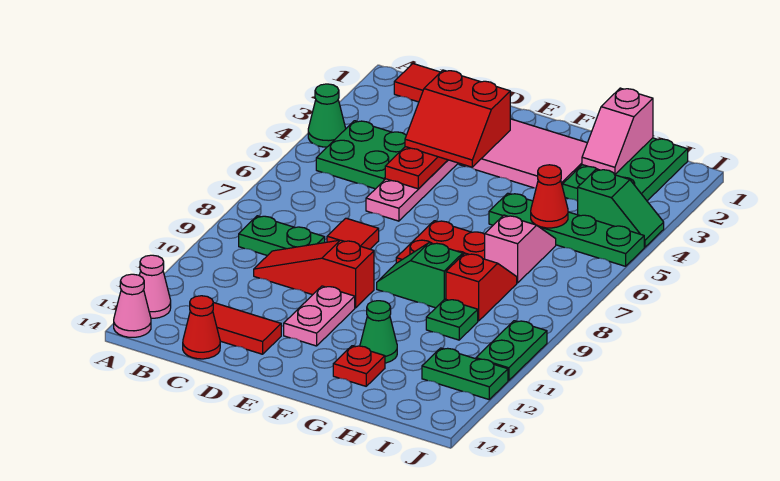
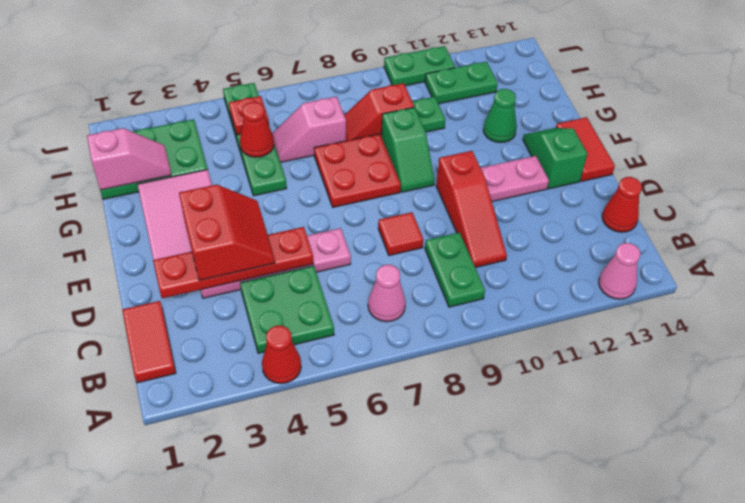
green cone A4 level 1 -> red cone A4 level 1
pink cone A14 level 1 -> pink cone B7 level 1
red tile C13:D13 level 1 -> red tile E14:F14 level 1
red plate G13 level 1 -> red plate I5 level 2
green slope I4:J4 level 1 top I -> green slope E13:F13 level 1 top E
green plate I12:J12 level 1 -> green plate I11:I12 level 1

